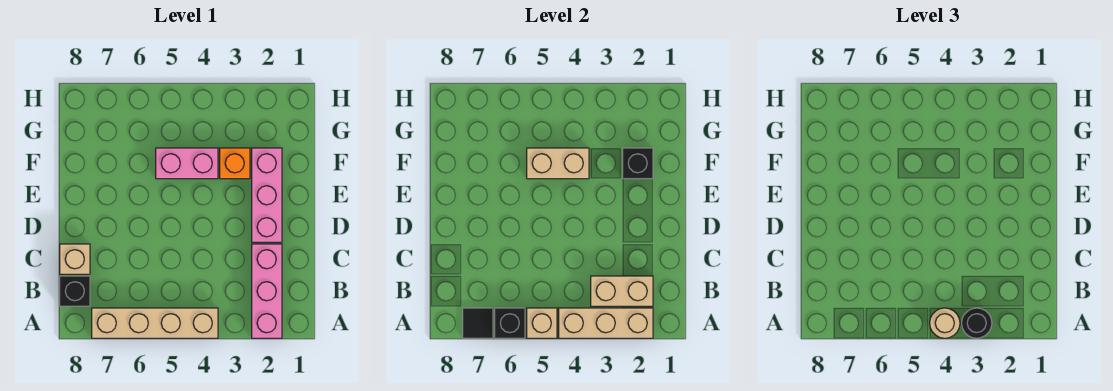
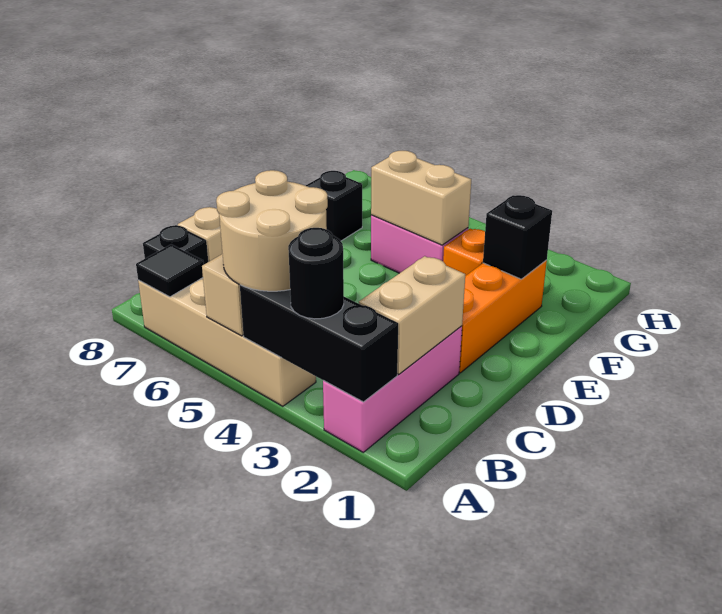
tan brick A2:A4 level 2 -> black brick A2:A4 level 2
tan round brick A4 level 3 -> tan round brick A4:B5 level 3
black brick A6 level 2 -> black brick F7 level 1
tan brick B2:B3 level 2 -> tan brick B2:C2 level 2
pink brick D2:F2 level 1 -> orange brick D2:F2 level 1

